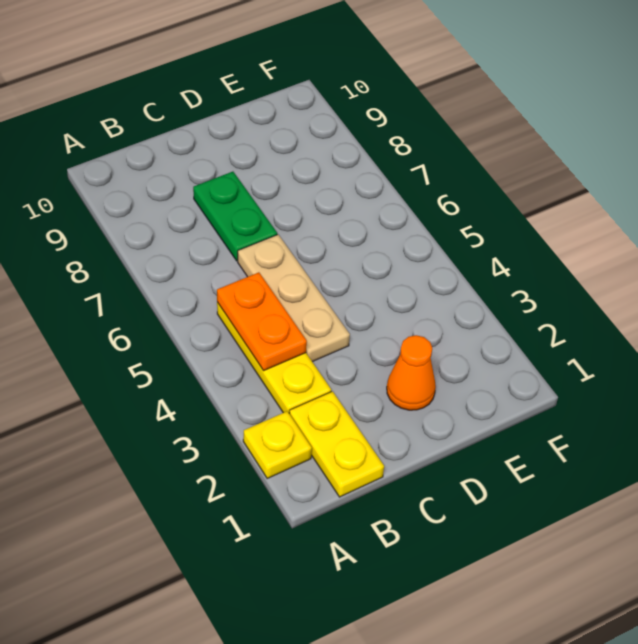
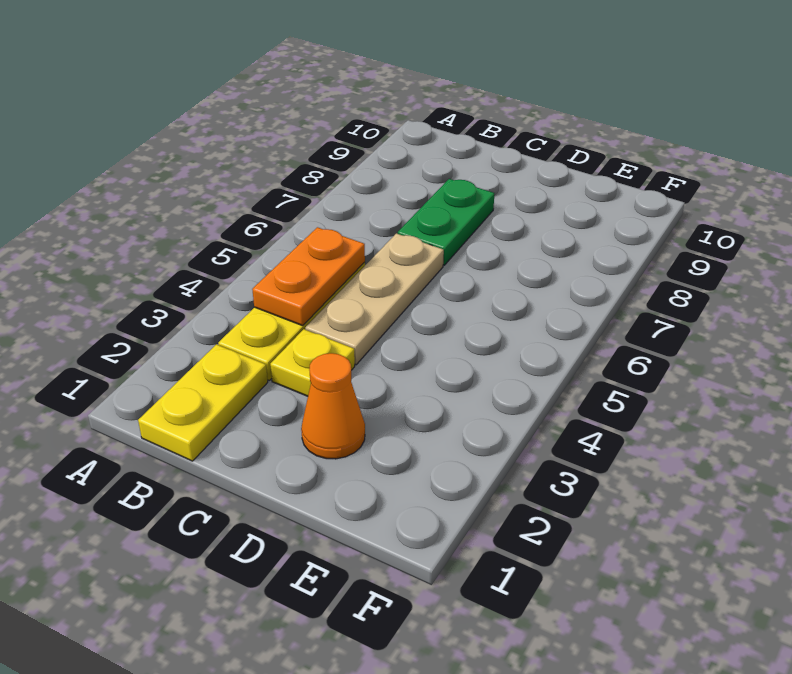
yellow plate A2 level 1 -> yellow plate C3 level 1

